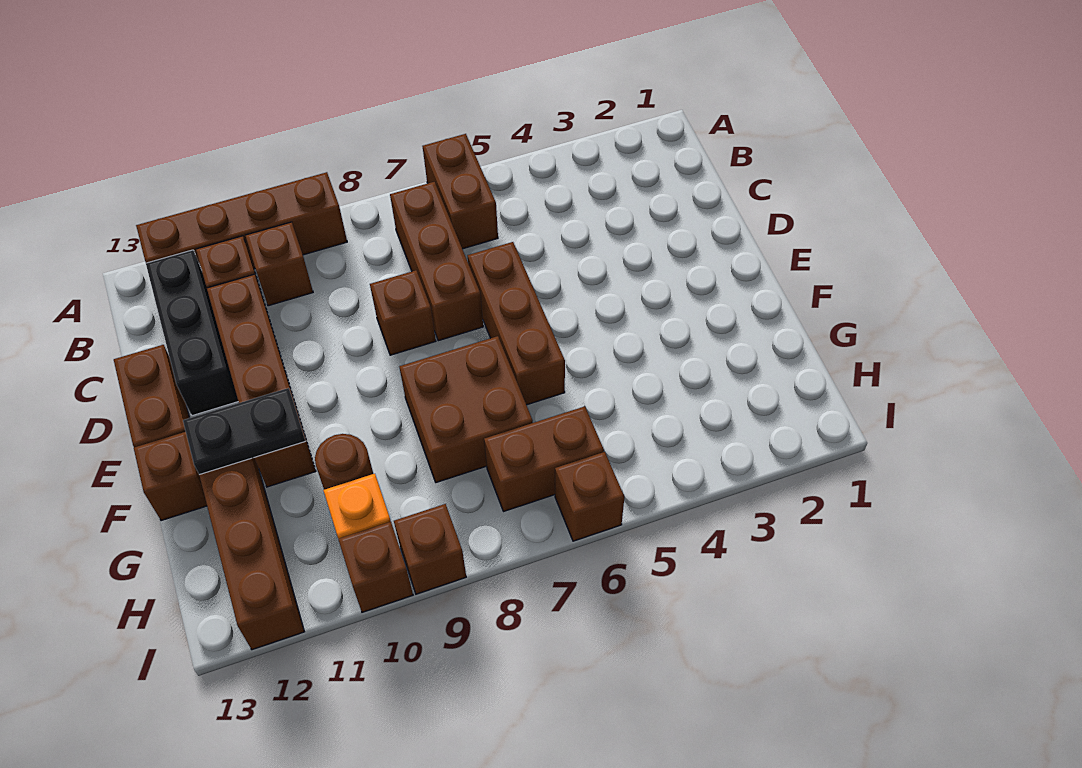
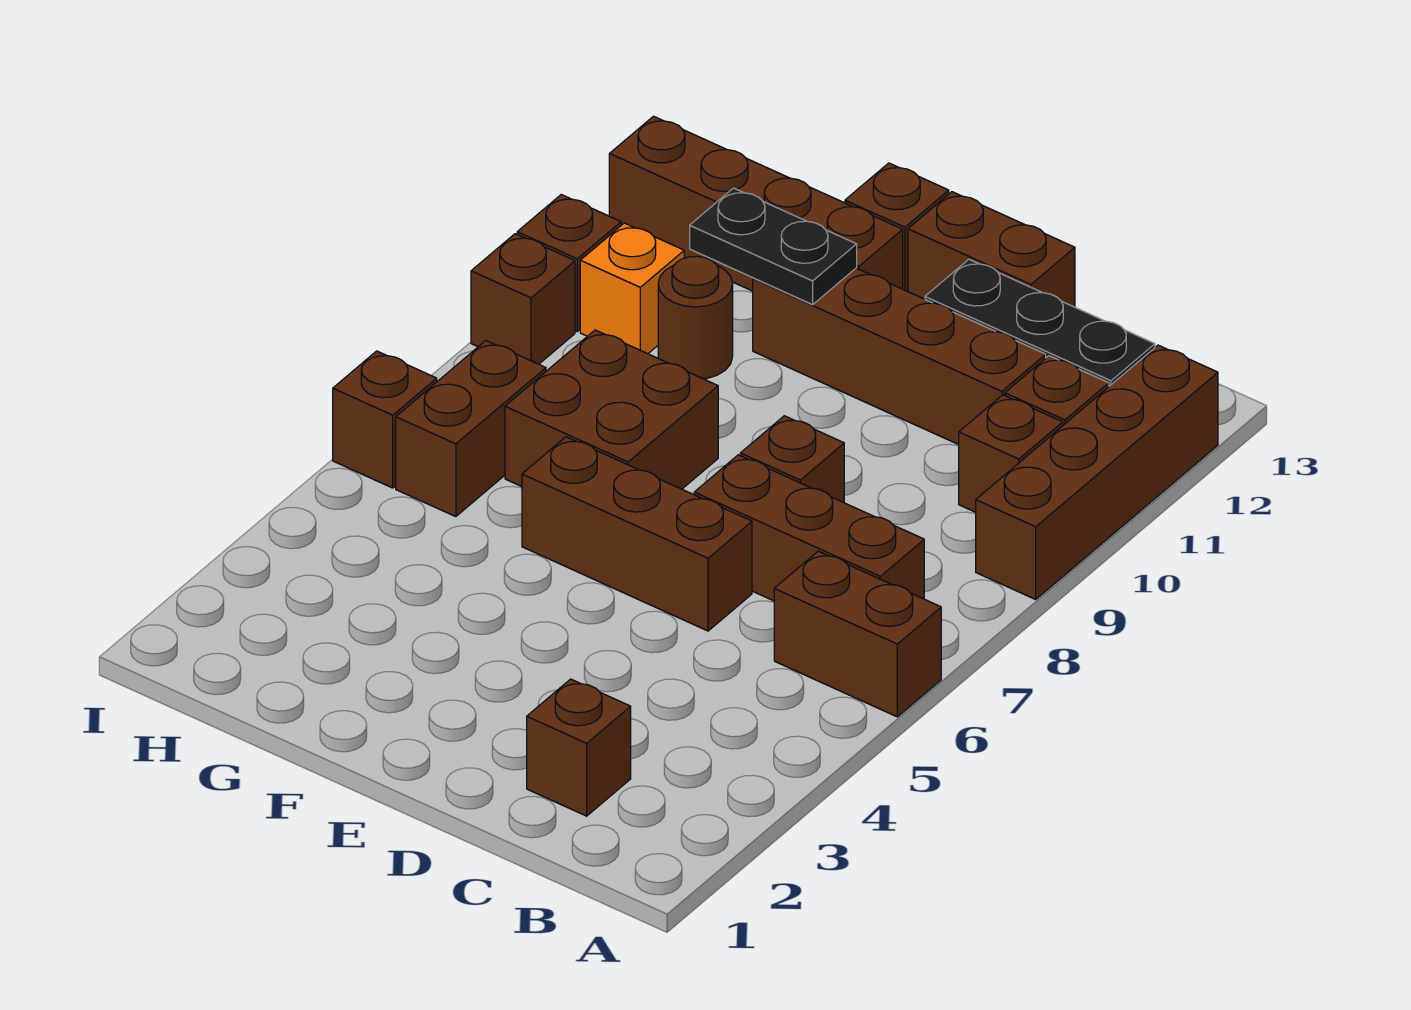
none -> brown brick C2 level 1
black plate F11:F12 level 2 -> black plate F11:G11 level 2

